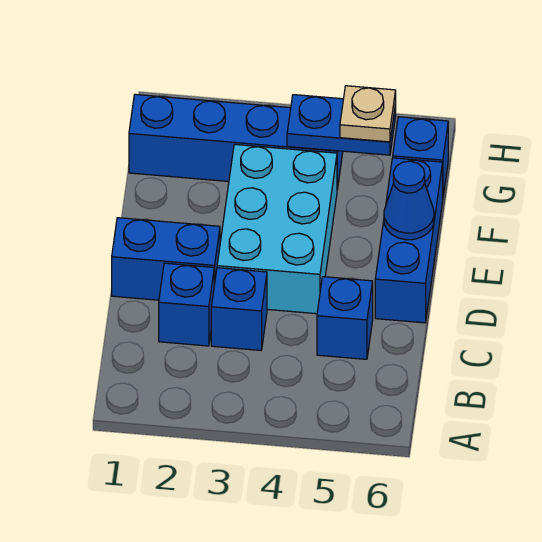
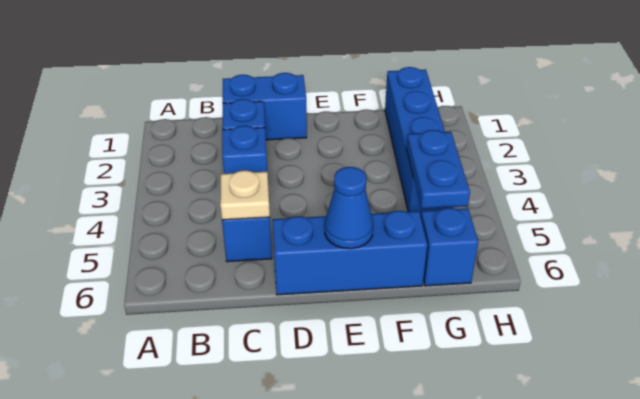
blue brick D1:D2 level 1 -> blue brick C1:D1 level 1
cyan brick D3:F4 level 1 -> none
tan plate G5 level 3 -> tan plate C5 level 2

